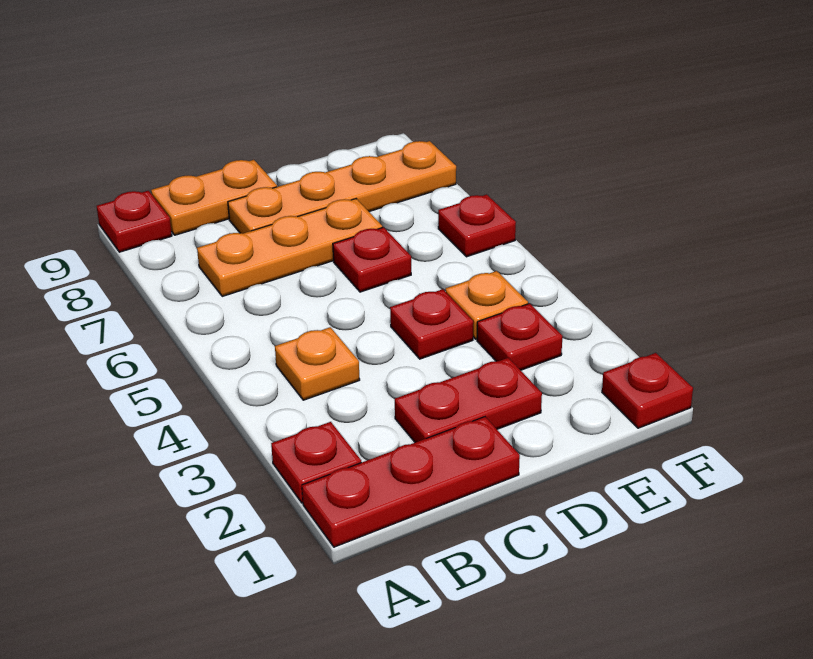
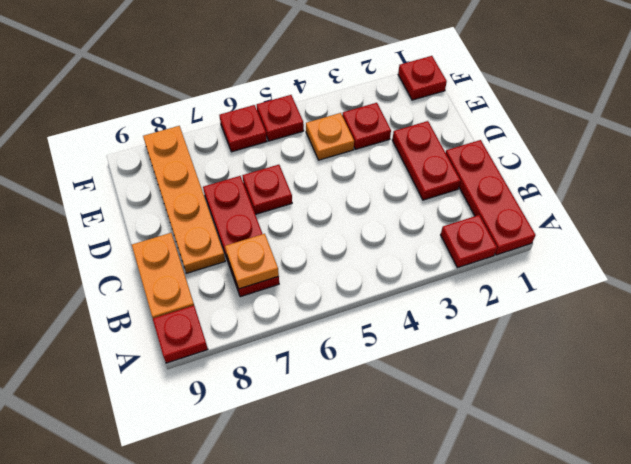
orange plate B4 level 1 -> orange plate B7 level 2
orange plate B7:D7 level 1 -> red plate B7:D7 level 1
red plate D4 level 1 -> red plate F5 level 1

